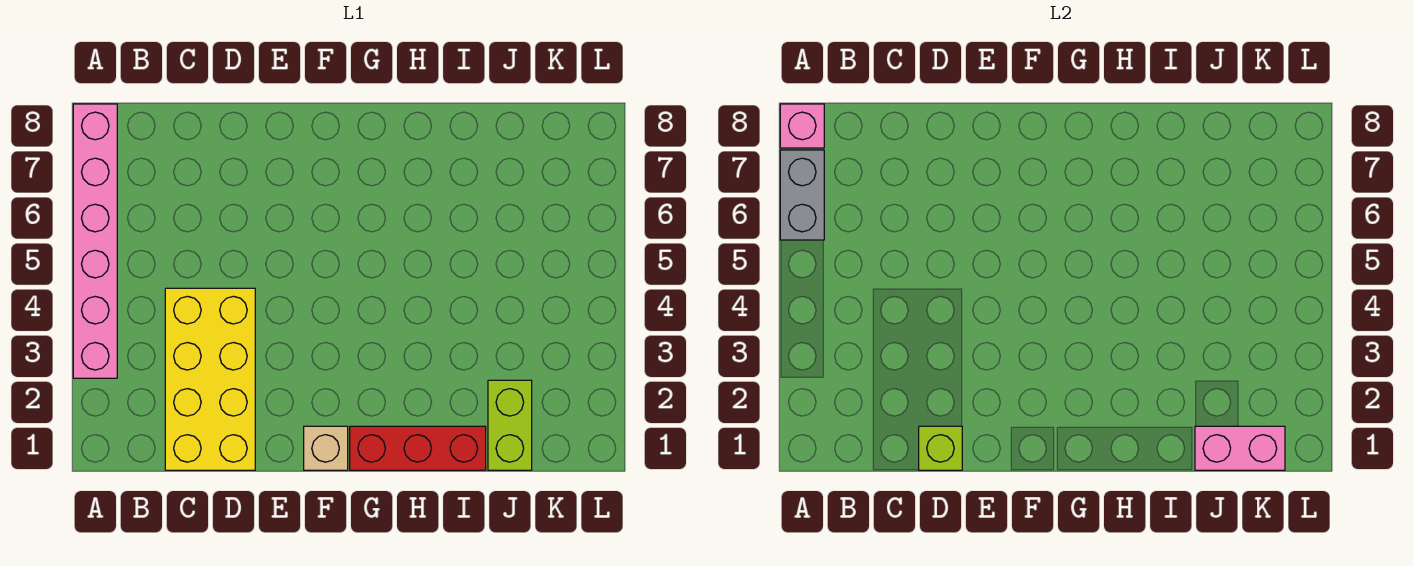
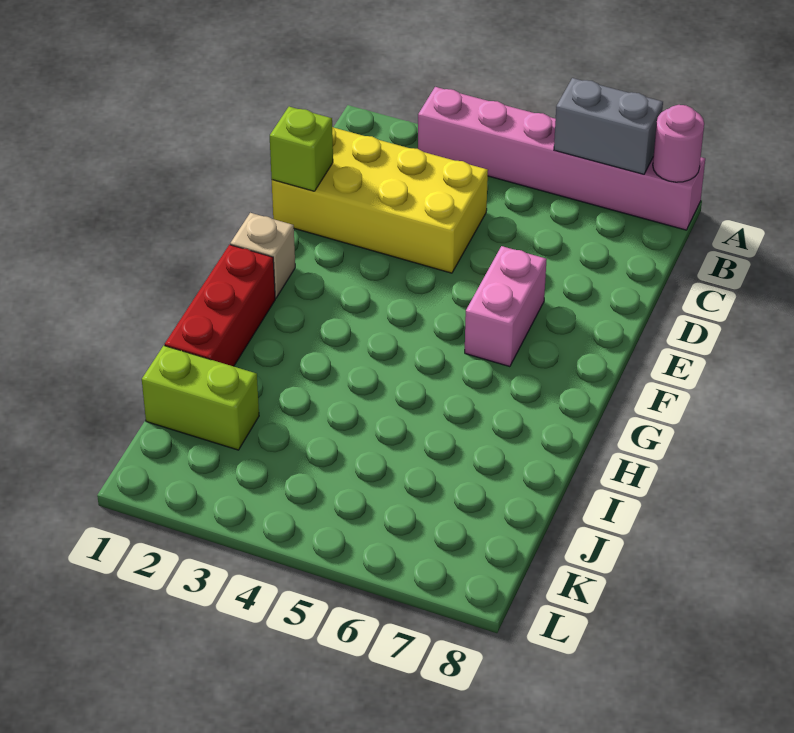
pink brick A8 level 2 -> pink round brick A8 level 2
pink brick J1:K1 level 2 -> pink brick E6:F6 level 1

